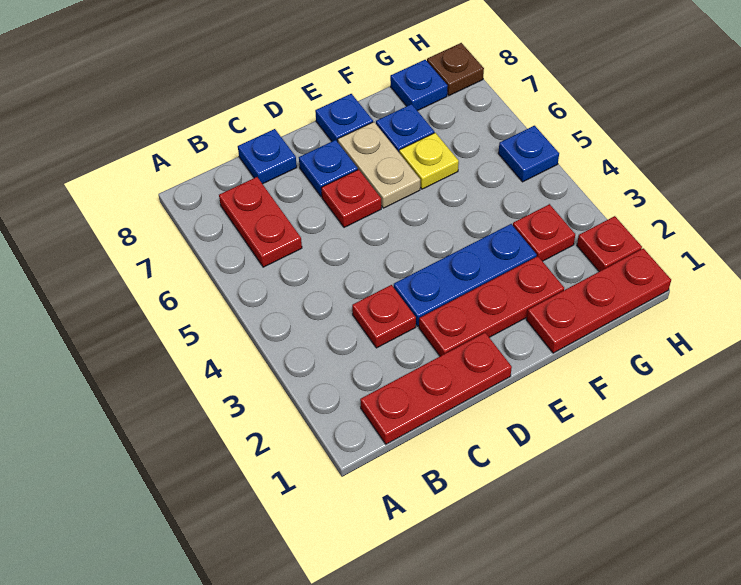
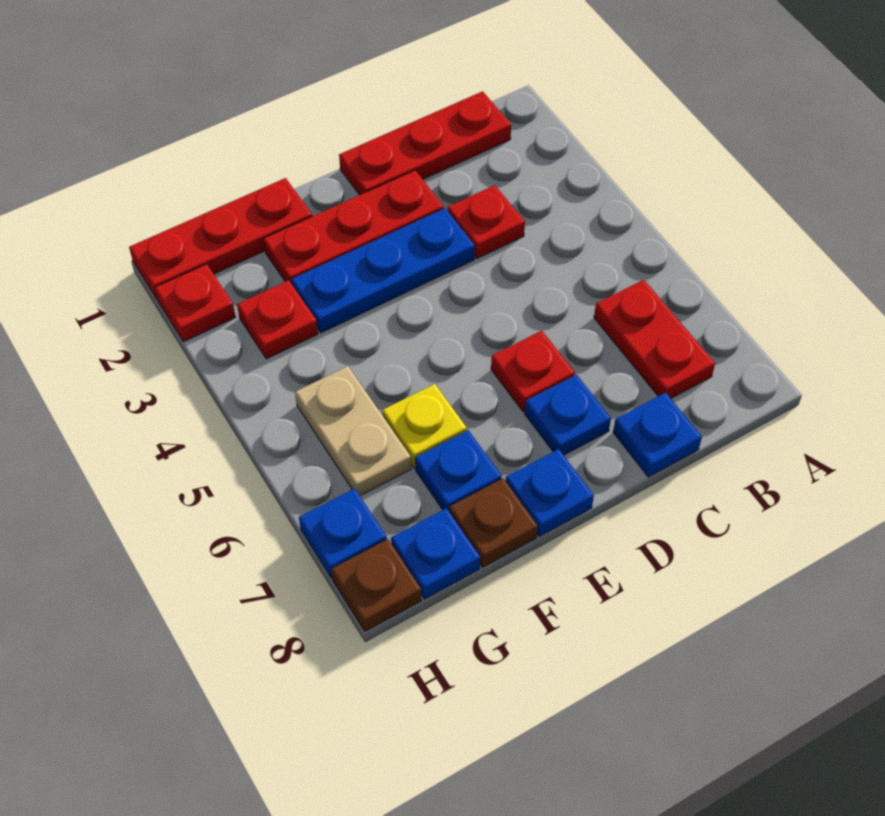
tan plate E6:E7 level 1 -> tan plate G5:G6 level 1
none -> brown plate F8 level 1
blue plate H5 level 1 -> blue plate H7 level 1

